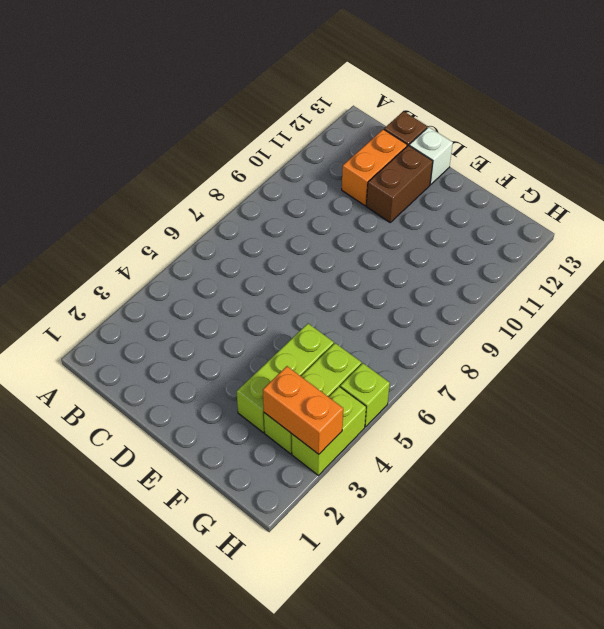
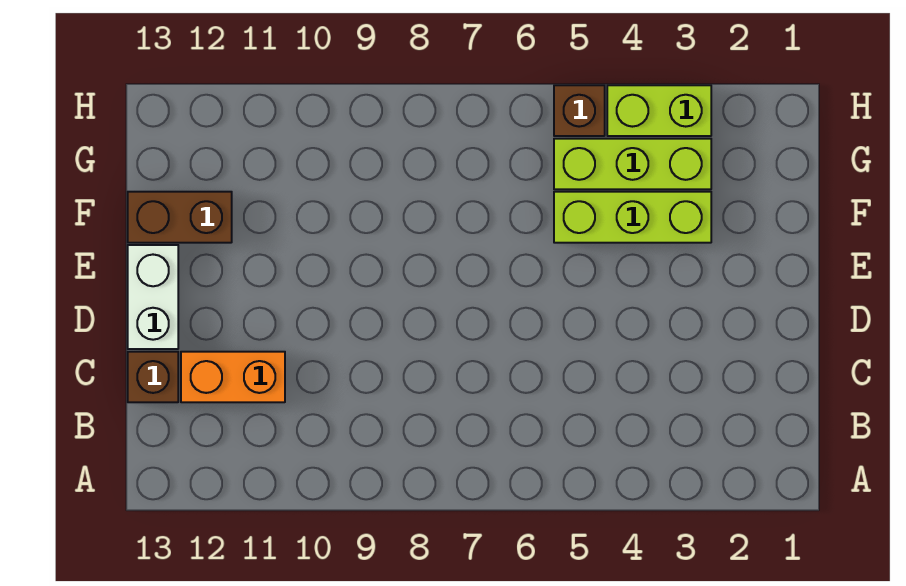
brown brick D11:D12 level 1 -> brown brick F12:F13 level 1
white brick D13 level 1 -> white brick D13:E13 level 1
orange brick G3:H3 level 2 -> none
lime brick H5 level 1 -> brown brick H5 level 1

